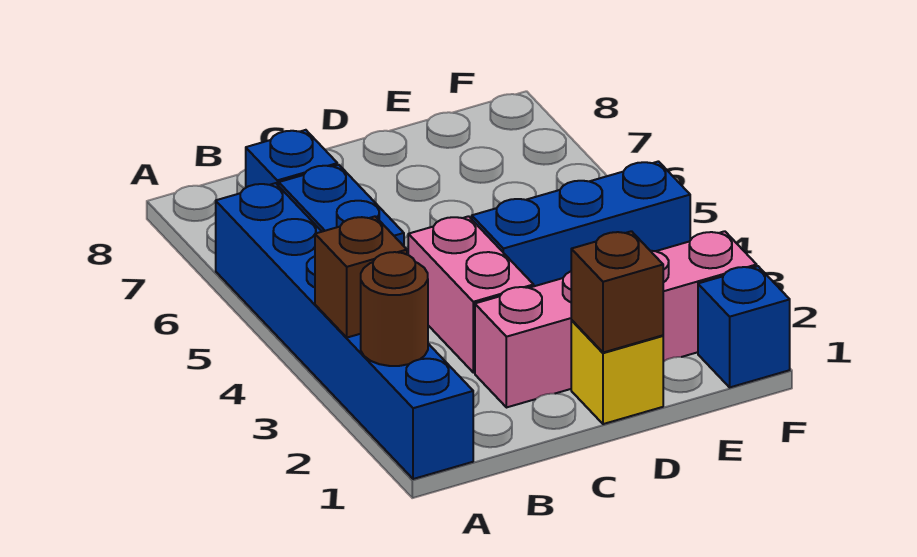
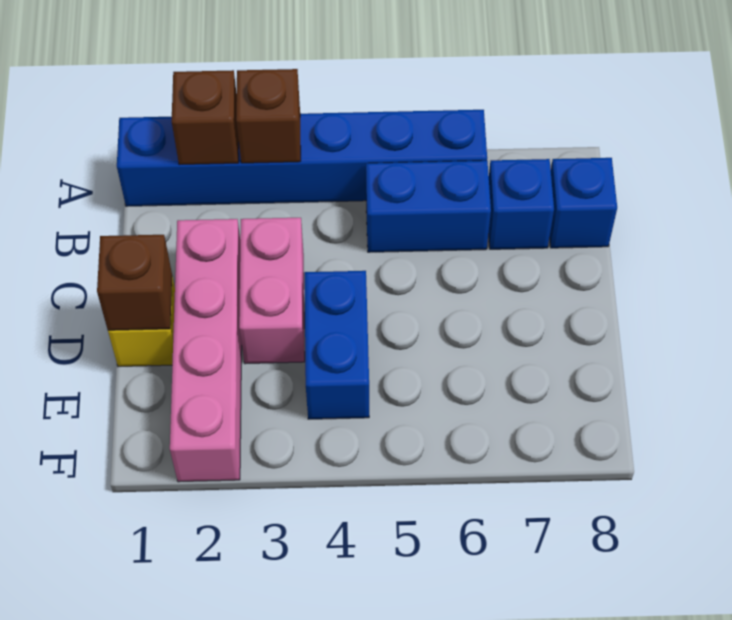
brown round brick A2 level 2 -> brown brick A2 level 2
pink brick C3:C4 level 1 -> pink brick C3:D3 level 1
blue brick D4:F4 level 1 -> blue brick D4:E4 level 1
blue brick F1 level 1 -> blue brick B8 level 1

